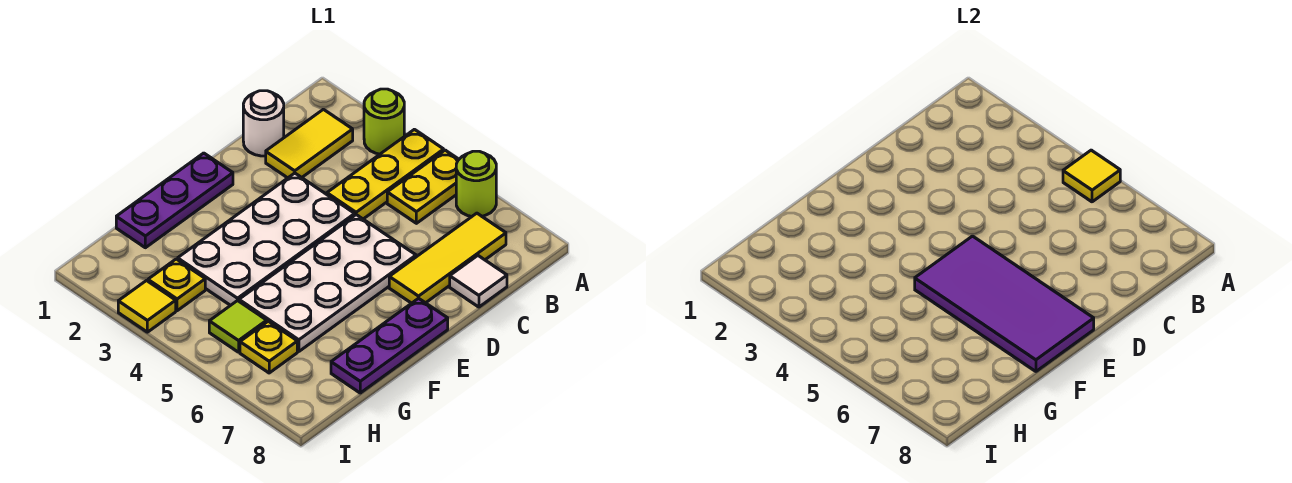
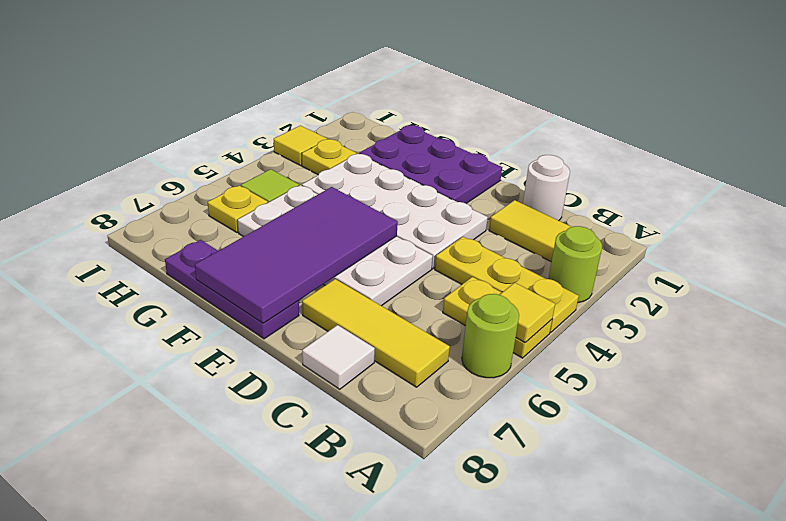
purple plate E1:G1 level 1 -> purple plate E1:G2 level 1

